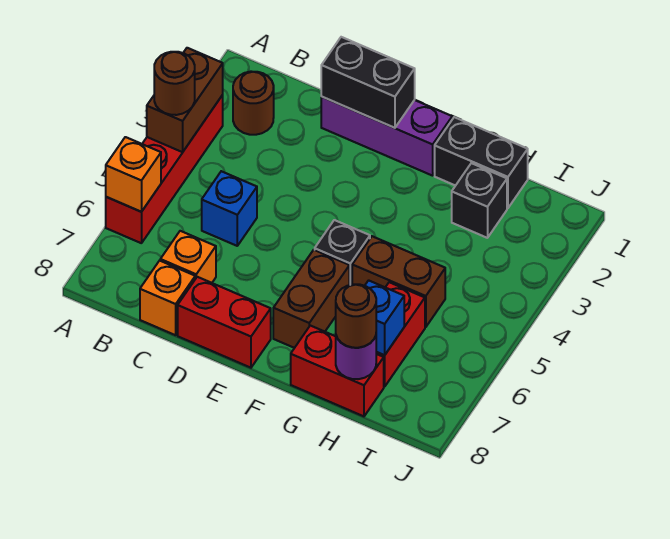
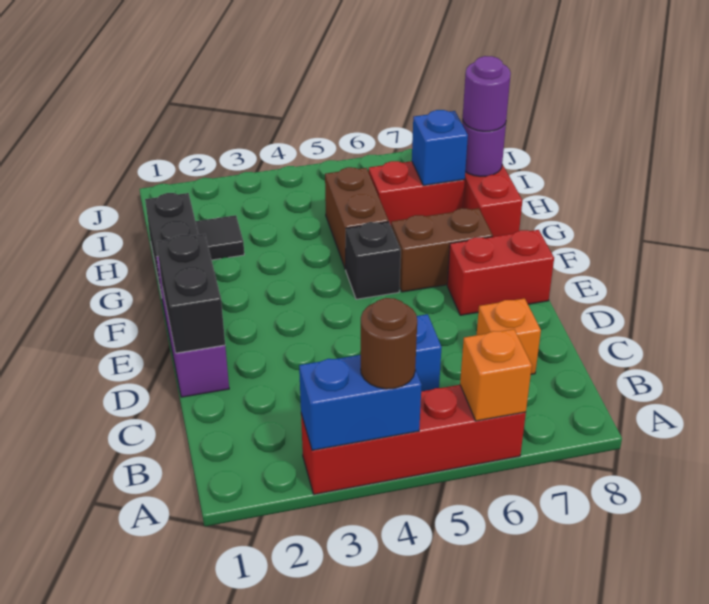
brown brick A3:A4 level 2 -> blue brick A3:A4 level 2
brown round brick B2 level 1 -> none
orange brick C8 level 1 -> none
red brick D8:E8 level 1 -> red brick E7:E8 level 1
black brick H2 level 1 -> black tile H2 level 1
brown round brick H8 level 3 -> purple round brick H8 level 3

